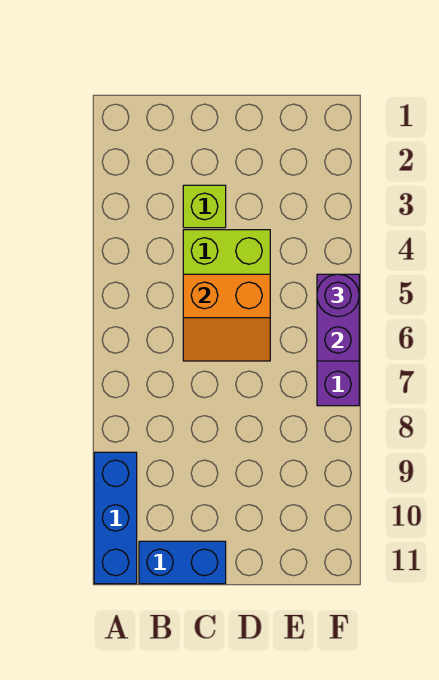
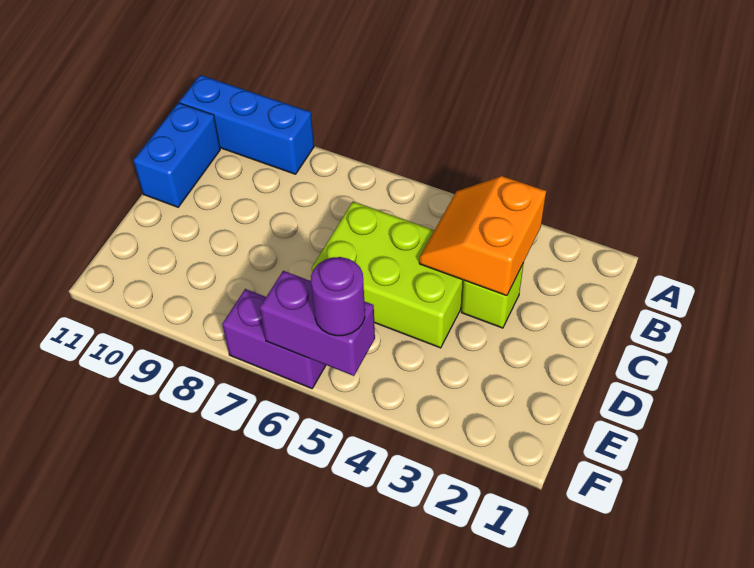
orange slope C5:D6 level 2 top 5 -> orange slope B3:C4 level 2 top 3

